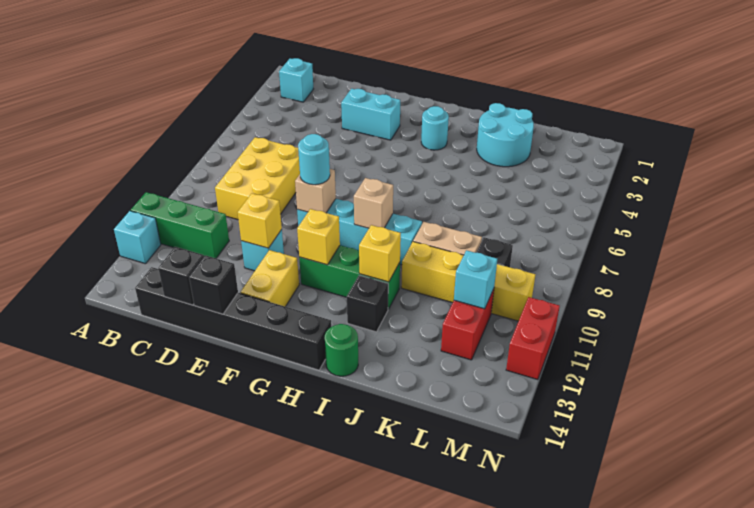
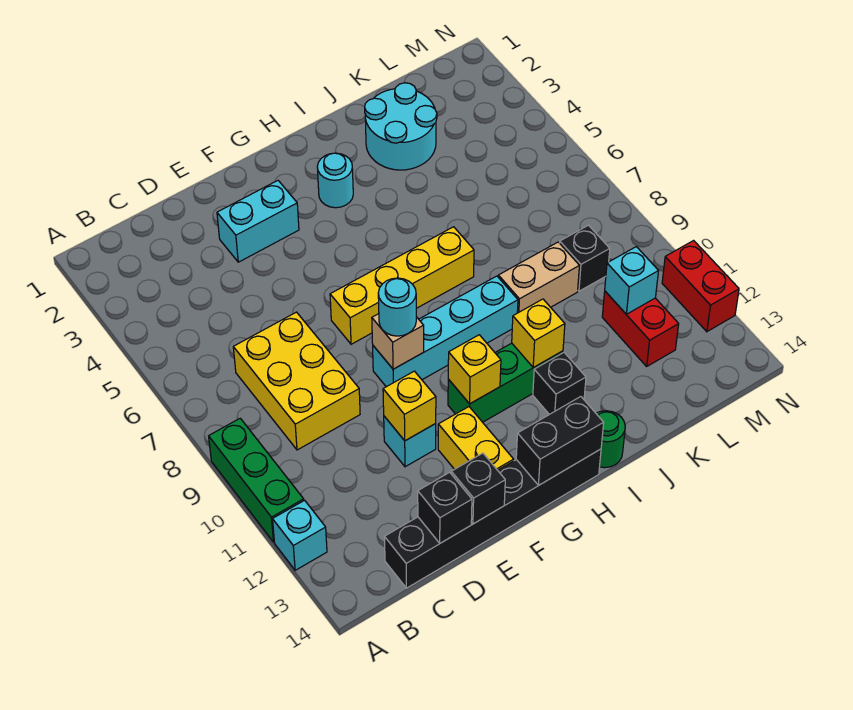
green brick A11:C11 level 1 -> green brick A9:A11 level 1
cyan brick B2 level 1 -> none
none -> black brick G14:H14 level 2
tan brick H9 level 2 -> none
yellow brick J10:M10 level 1 -> yellow brick F7:I7 level 1

